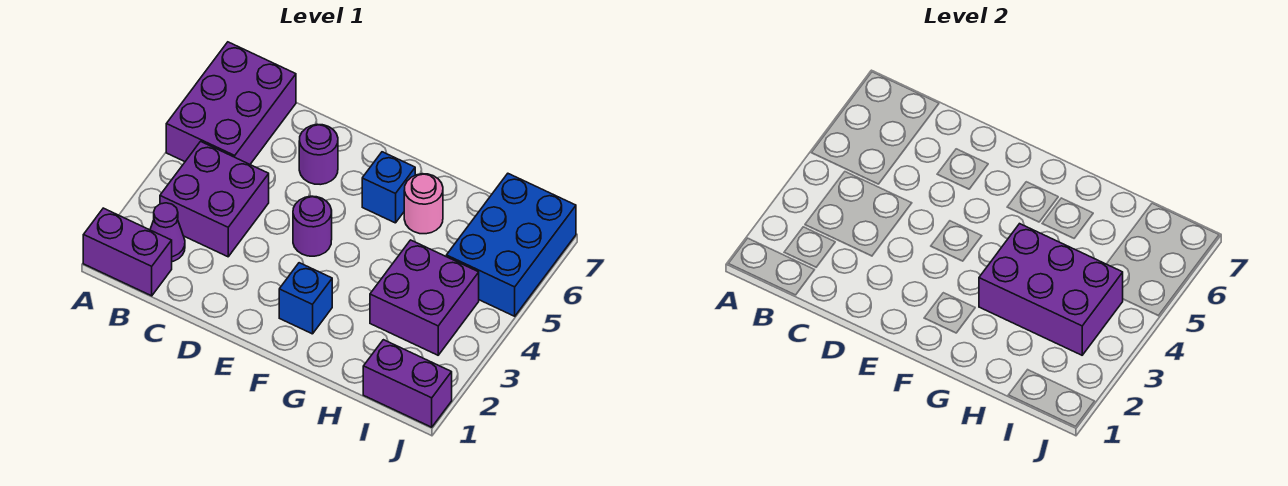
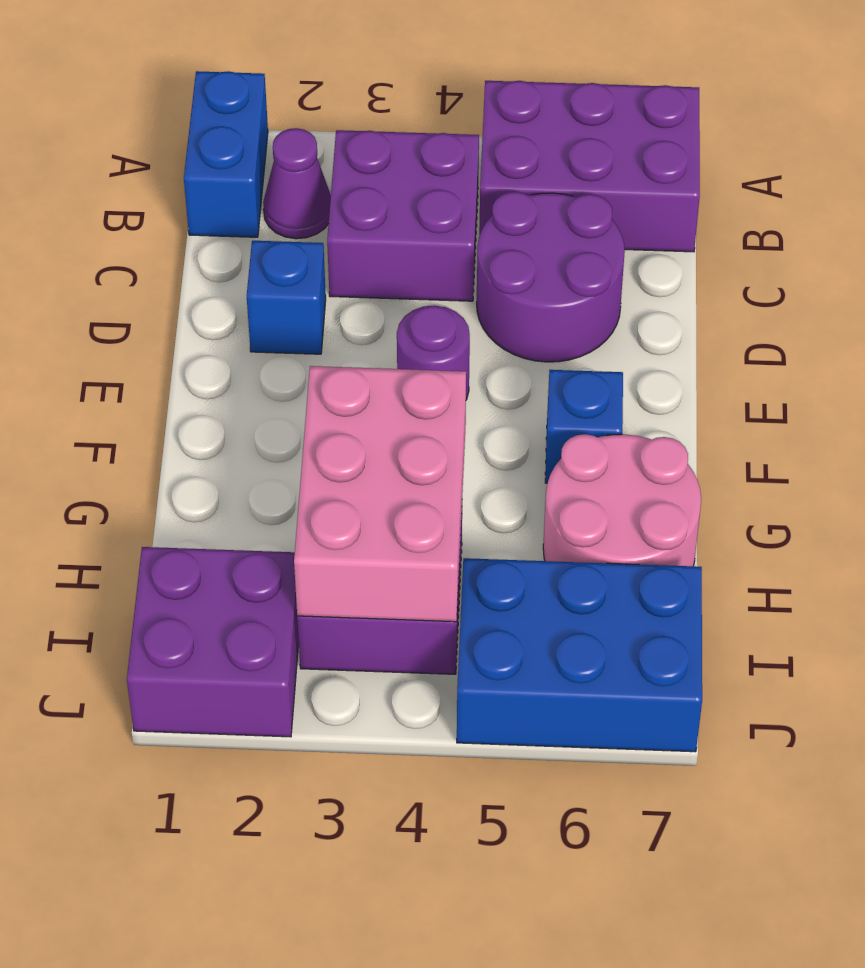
purple brick A1:B1 level 1 -> blue brick A1:B1 level 1
purple round brick D6 level 1 -> purple round brick C5:D6 level 1
blue brick F2 level 1 -> blue brick D2 level 1
purple brick G3:I4 level 2 -> pink brick G3:I4 level 2
pink round brick G6 level 1 -> pink round brick G6:H7 level 1
purple brick I1:J1 level 1 -> purple brick I1:J2 level 1

